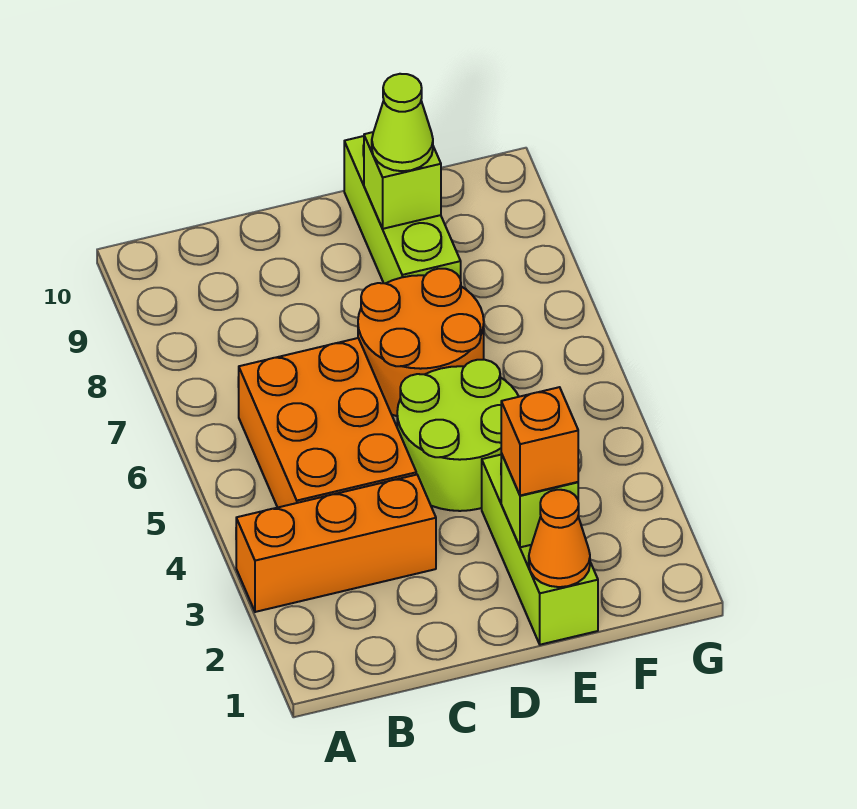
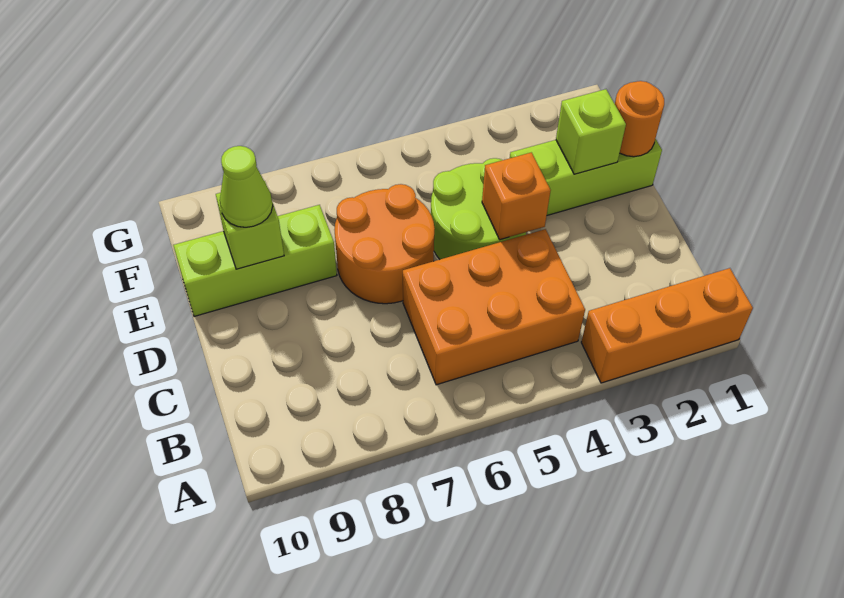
orange brick A3:C3 level 1 -> orange brick A1:A3 level 1
orange cone E1 level 2 -> orange round brick E1 level 2
orange brick E2 level 3 -> orange brick D4 level 2

